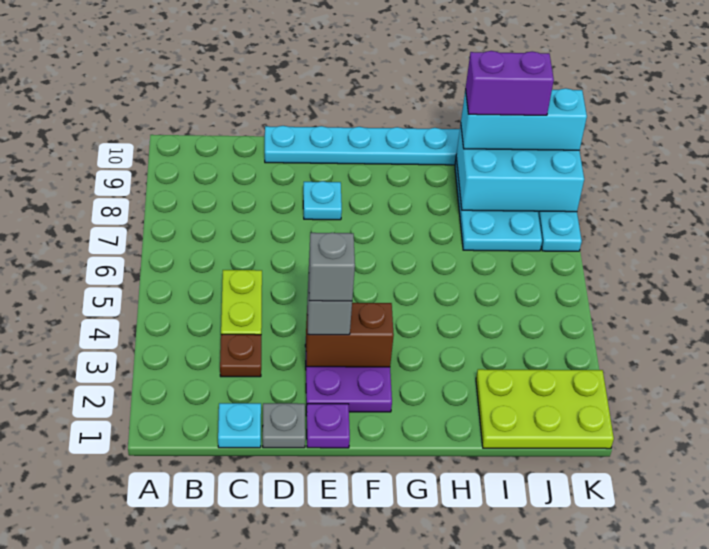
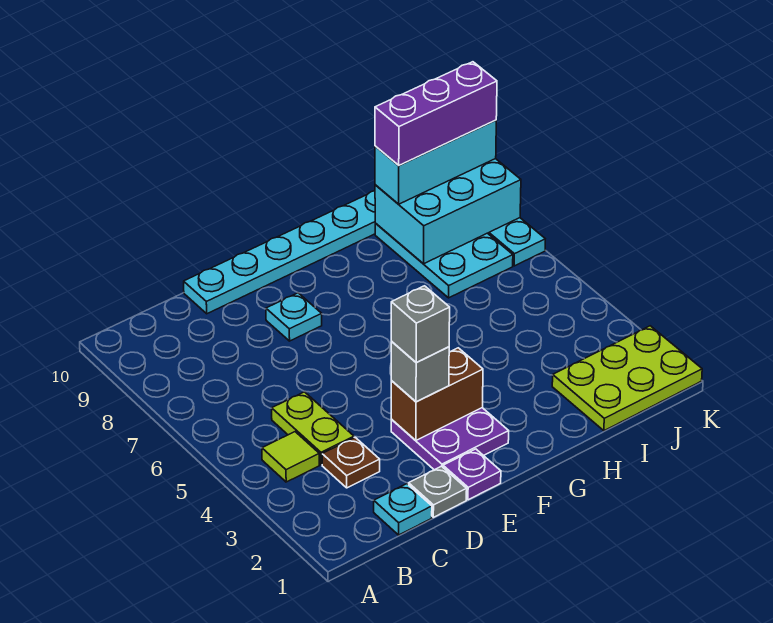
none -> lime tile B4 level 1
purple brick I9:J9 level 4 -> purple brick I9:K9 level 4

